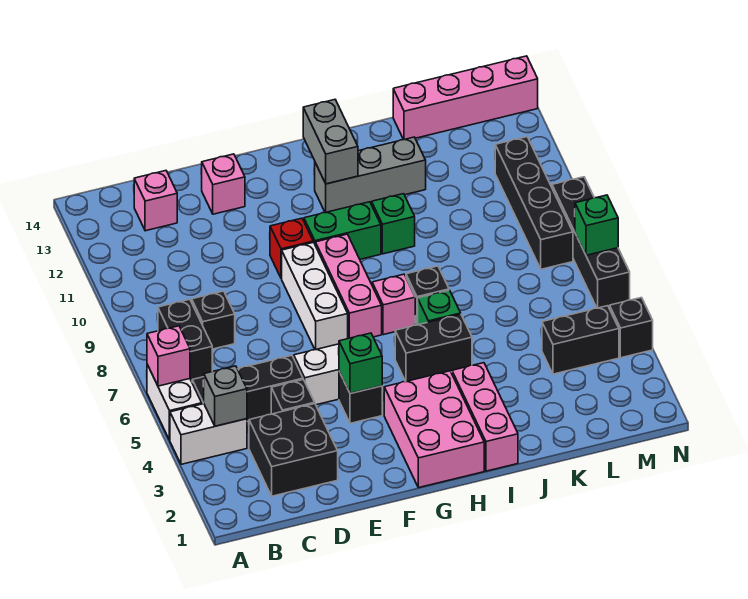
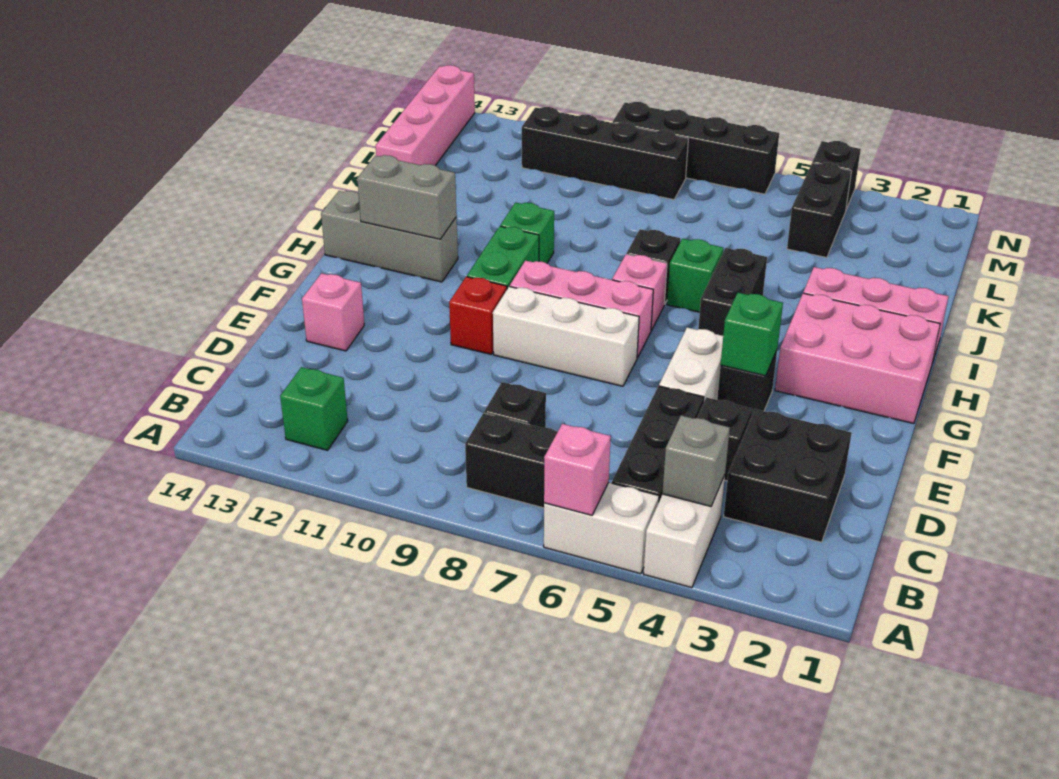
pink brick C13 level 1 -> none
grey brick H12:J12 level 1 -> grey brick H12:H14 level 1
green brick N7 level 2 -> green brick B12 level 1

